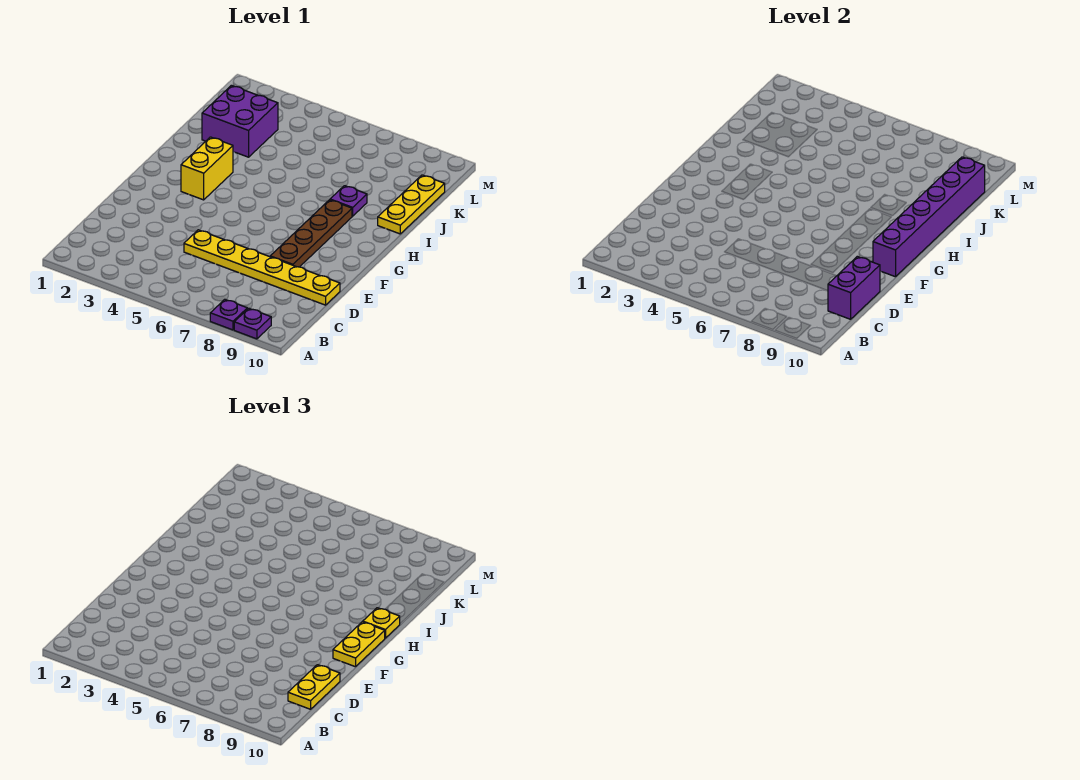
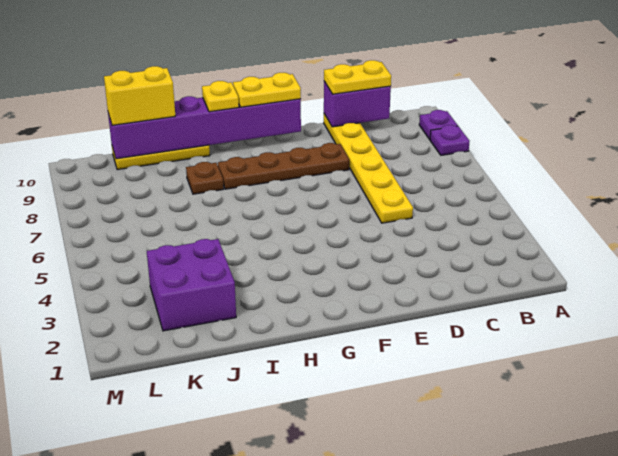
yellow brick G3:H3 level 1 -> yellow brick J10:K10 level 3
purple plate I8 level 1 -> brown plate I8 level 1

